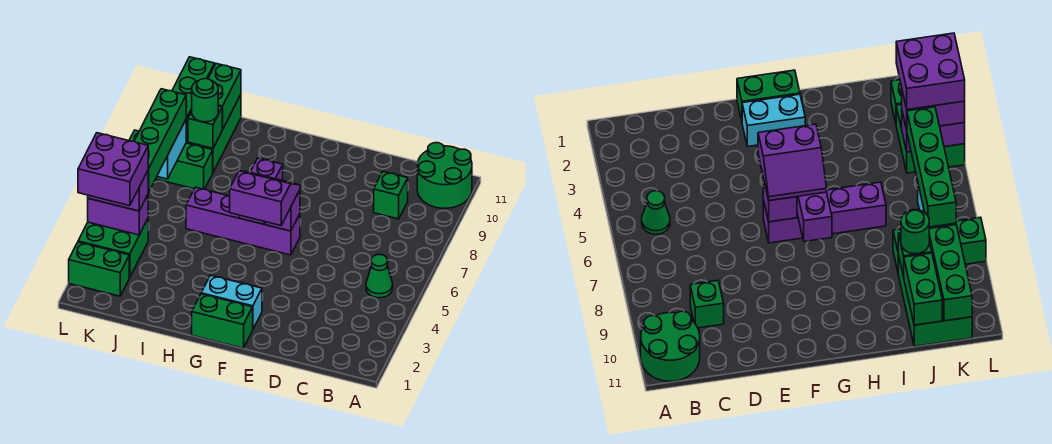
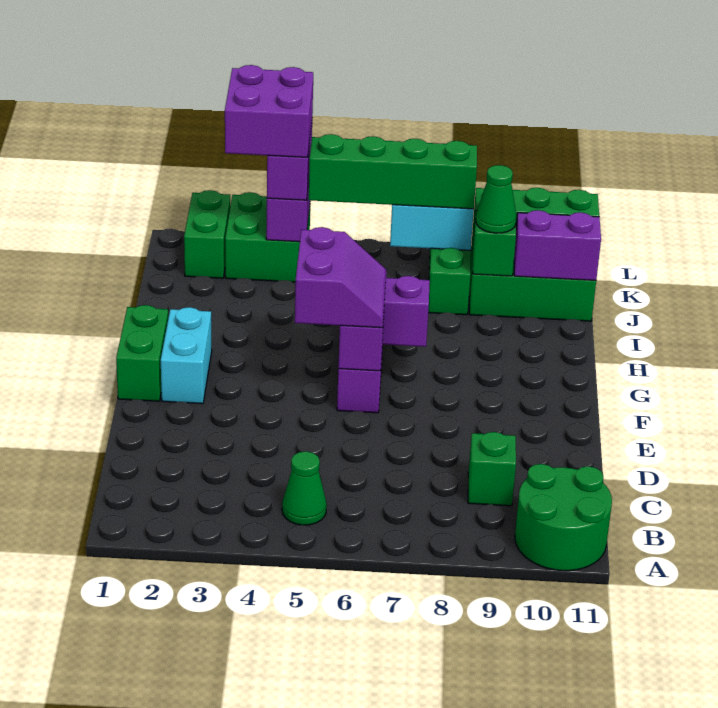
green round brick J9 level 3 -> green cone J9 level 3
green brick J10:J11 level 2 -> purple brick J10:J11 level 2

